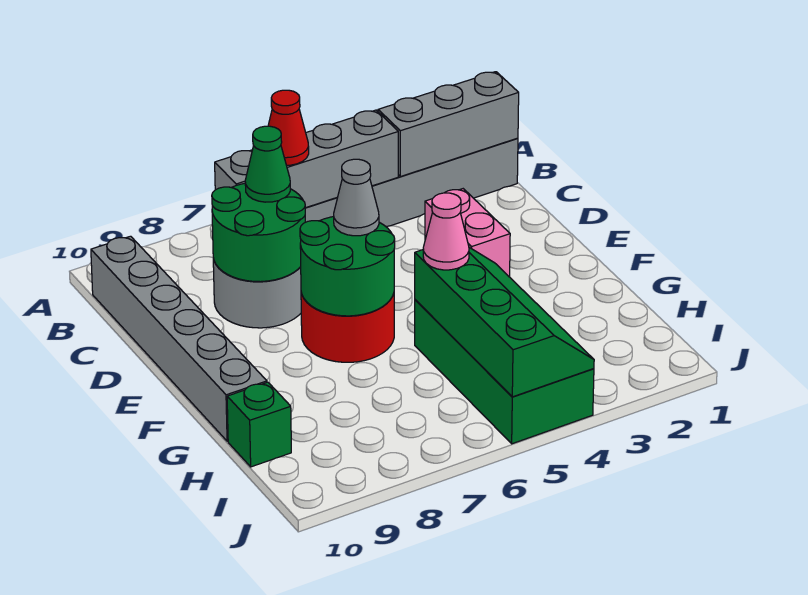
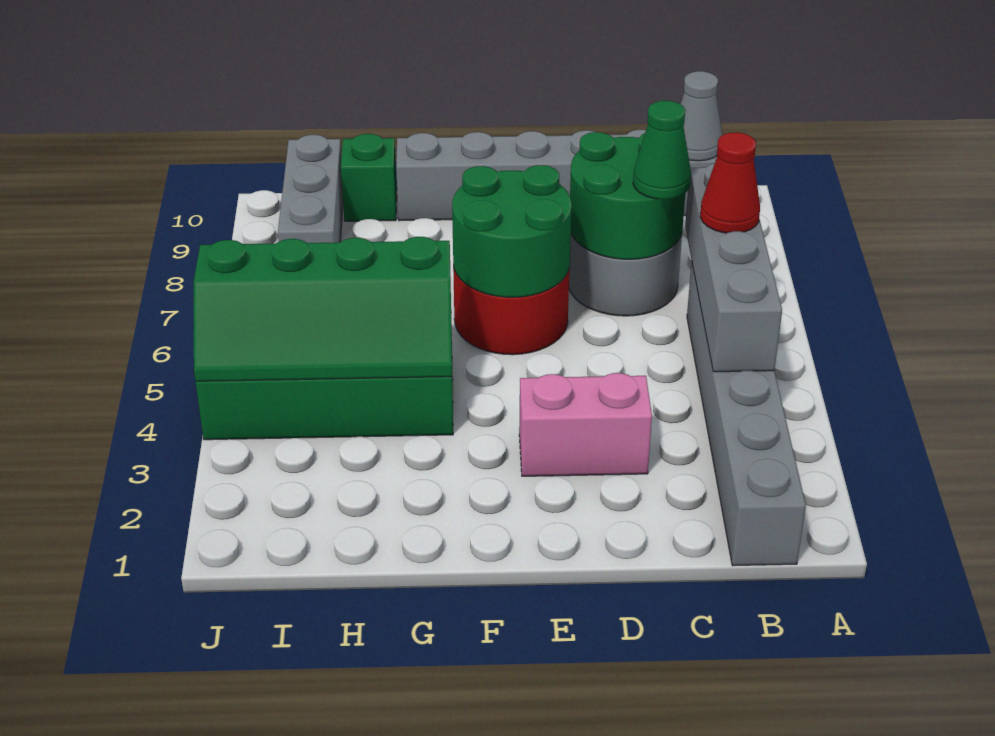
grey brick B1:B3 level 2 -> grey brick I8:I10 level 1
grey cone E6 level 3 -> grey cone B10 level 2
pink cone G5 level 3 -> none

